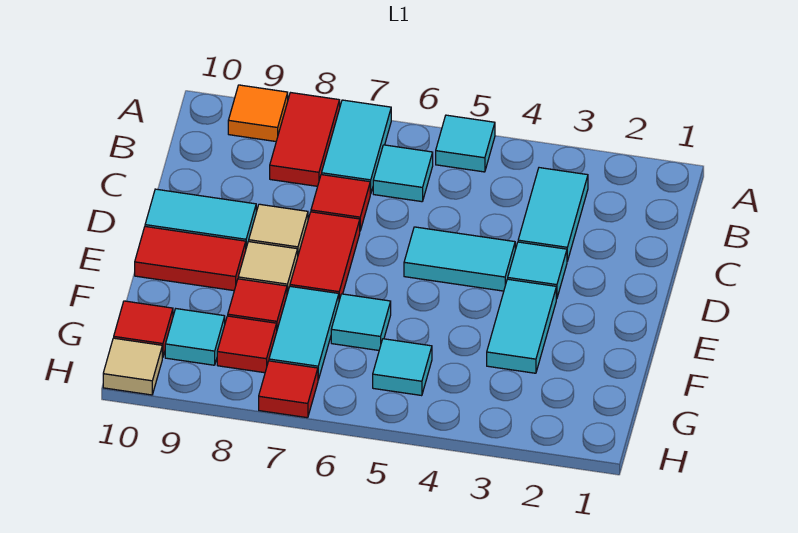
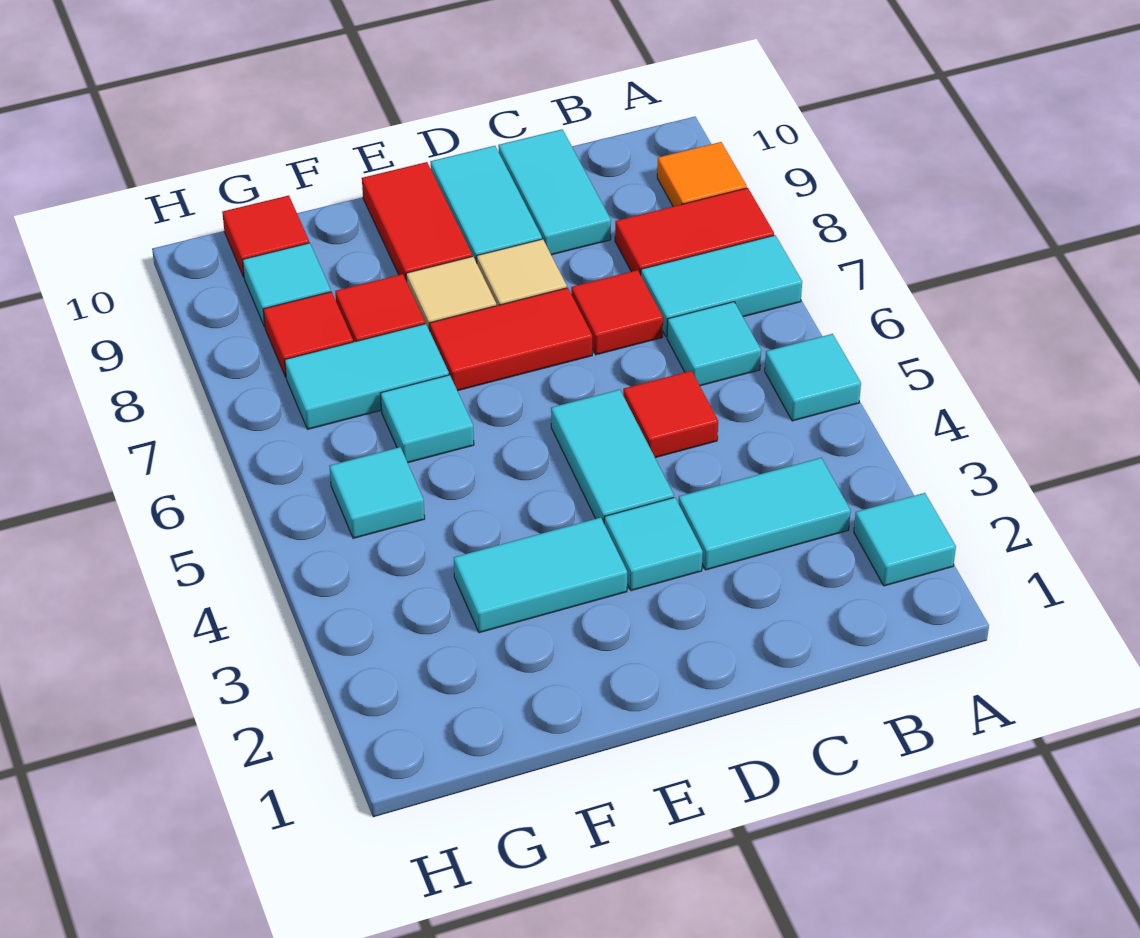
none -> cyan tile A2 level 1
none -> cyan tile C9:C10 level 1
red tile H7 level 1 -> red tile C5 level 1
tan tile H10 level 1 -> none

